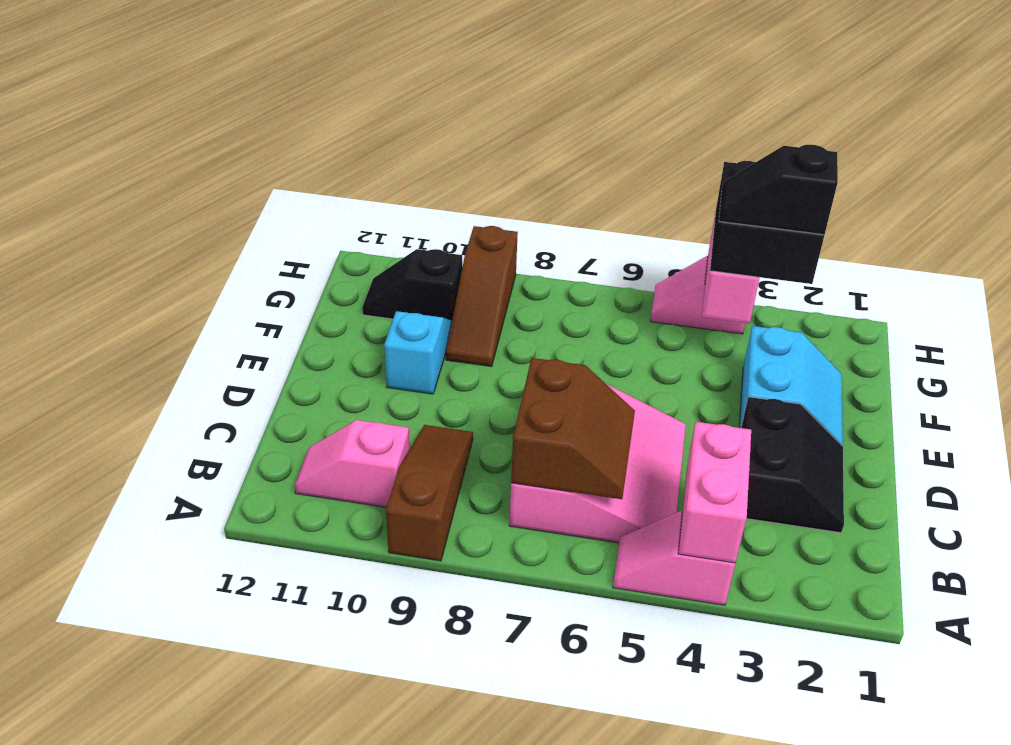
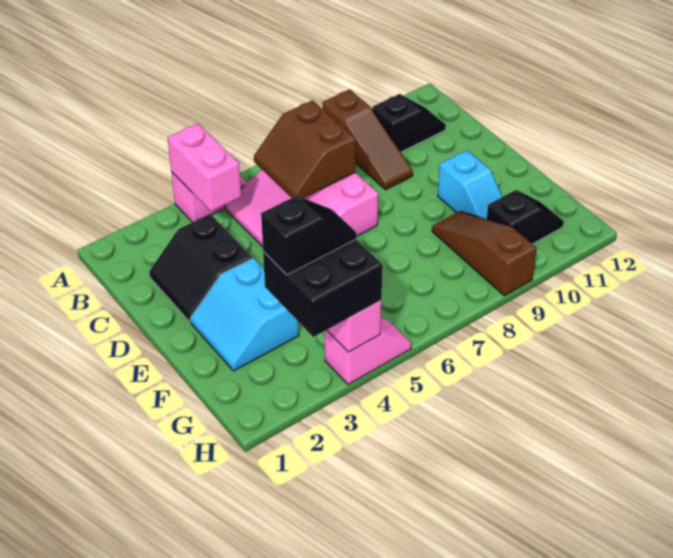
pink slope B10:B11 level 1 top 10 -> black slope B10:B11 level 1 top 10

